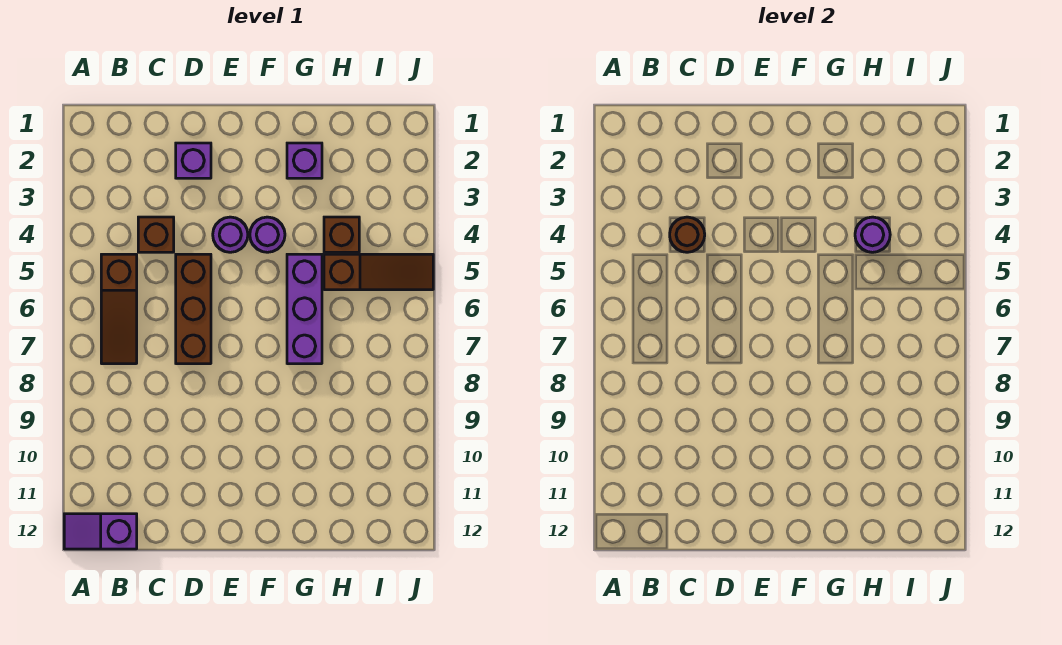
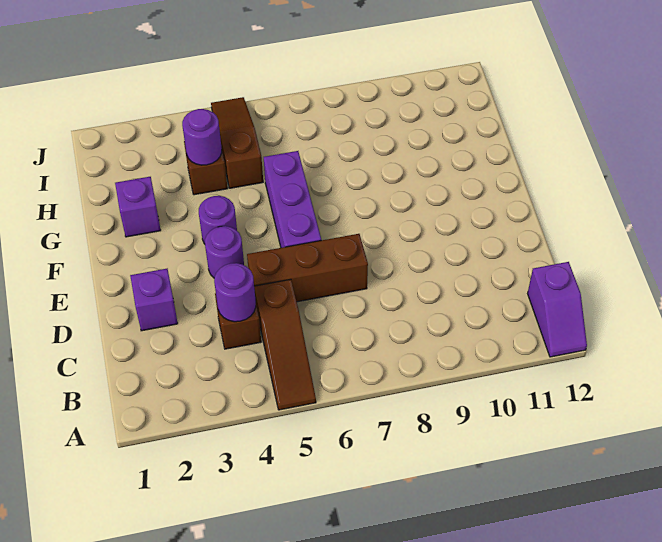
brown slope B5:B7 level 1 top 5 -> brown slope A5:C5 level 1 top C
brown round brick C4 level 2 -> purple round brick C4 level 2
purple brick G5:G7 level 1 -> purple brick E6:G6 level 1

